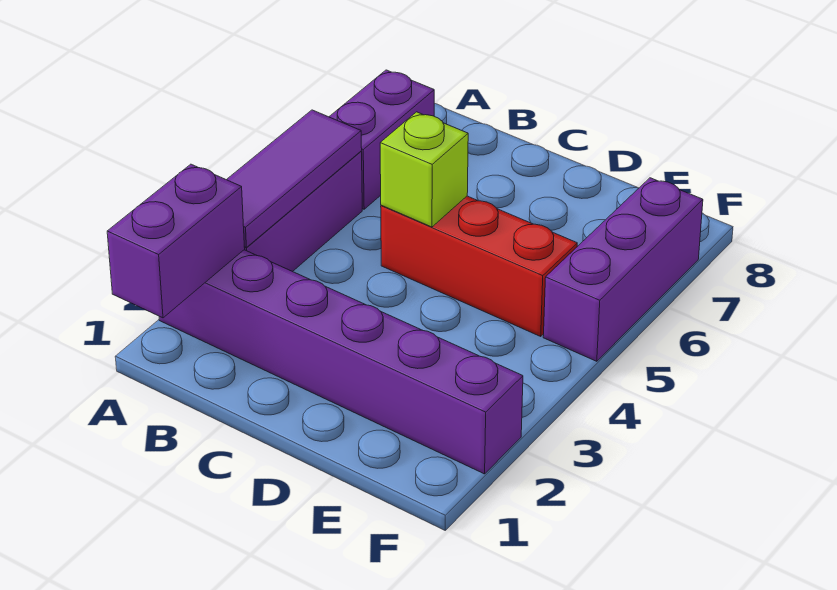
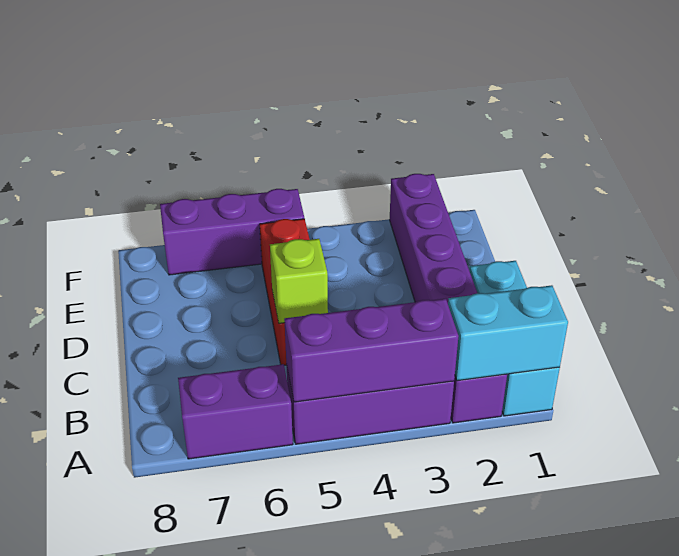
none -> cyan brick A1:C1 level 1
purple brick A1:A2 level 2 -> cyan brick A1:A2 level 2
purple tile A3:A5 level 2 -> purple brick A3:A5 level 2

